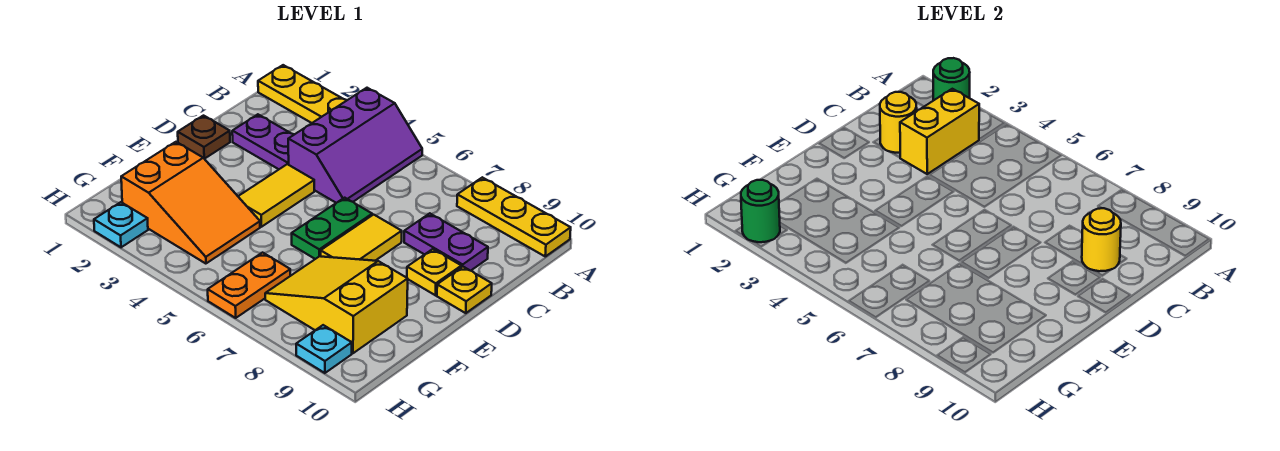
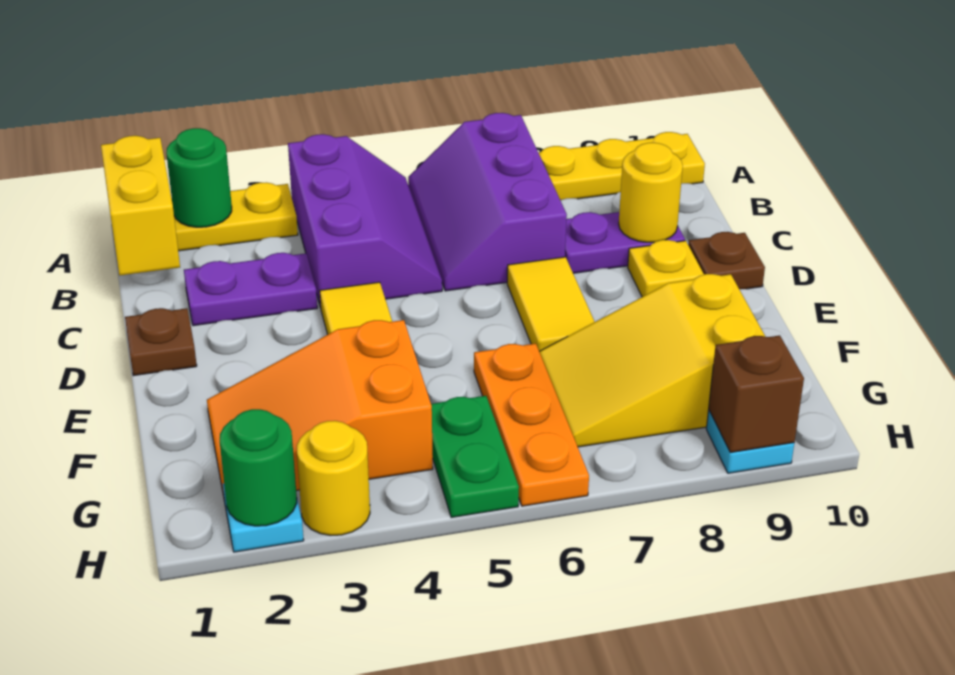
none -> purple slope A6:C7 level 1 top 7
yellow brick B3:C3 level 2 -> yellow brick A1:B1 level 2
yellow round brick C2 level 2 -> yellow round brick H3 level 1
green plate D6:E6 level 1 -> green plate G5:H5 level 1
yellow plate D10 level 1 -> brown plate D10 level 1
orange slope F2:G4 level 1 top 2 -> orange slope F2:G4 level 1 top 4
orange plate G6:H6 level 1 -> orange plate F6:H6 level 1
none -> brown brick H9 level 2

